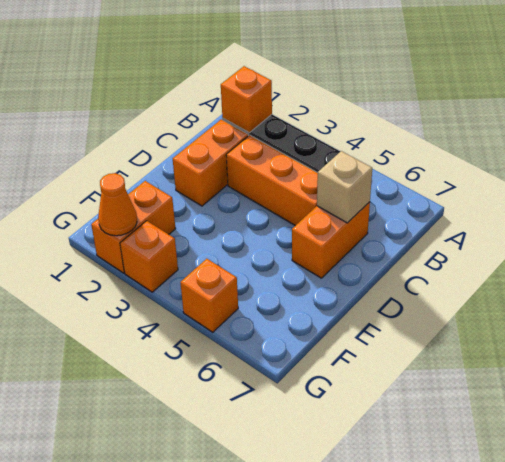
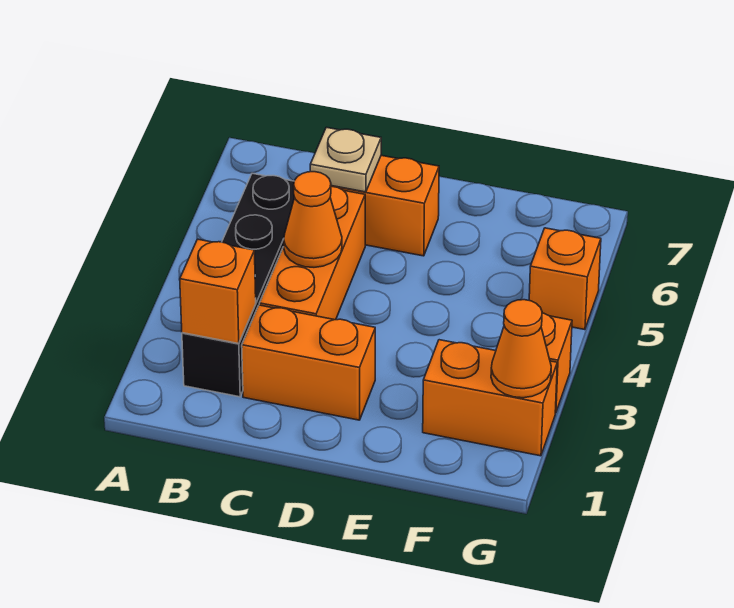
none -> orange cone C4 level 2
tan brick C6 level 2 -> tan plate C6 level 2

